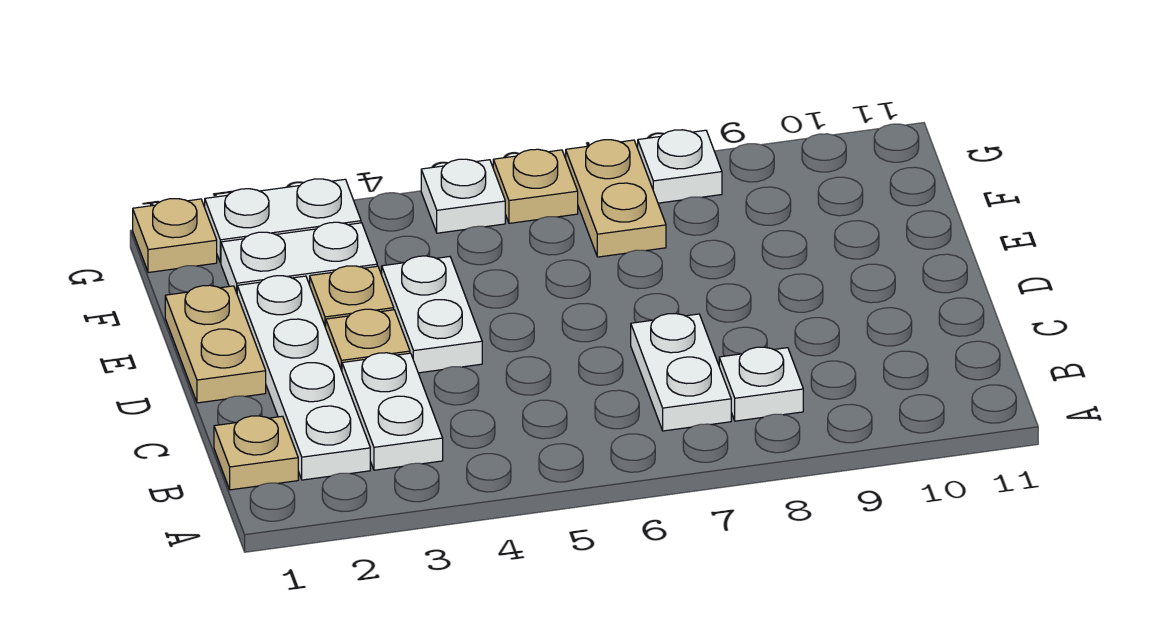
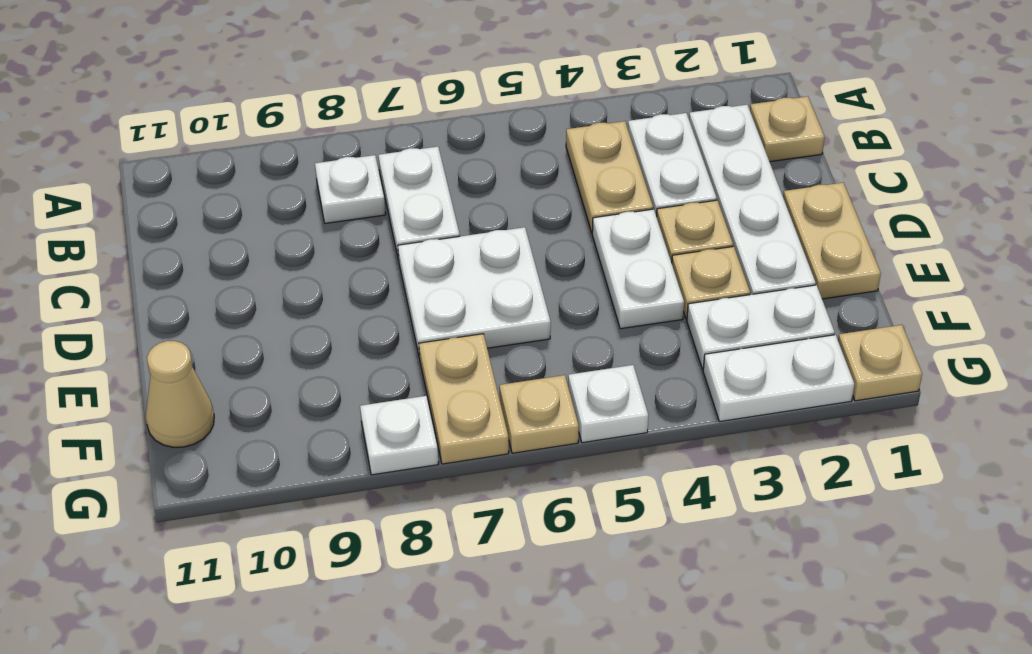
none -> tan plate B4:C4 level 1
none -> white plate D6:E7 level 1
none -> tan cone F11 level 1

